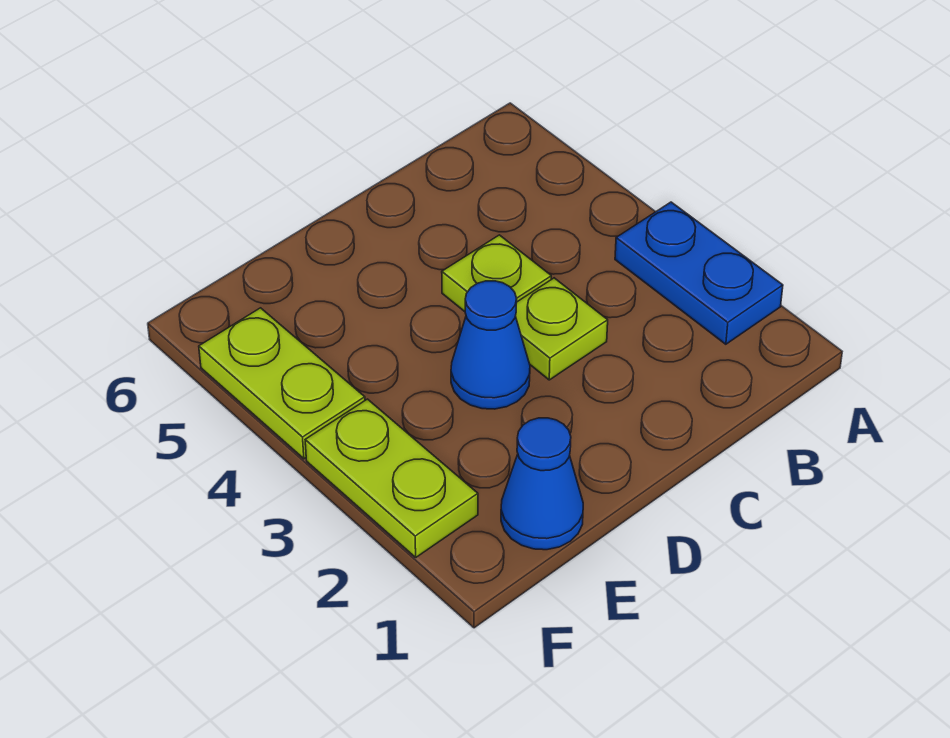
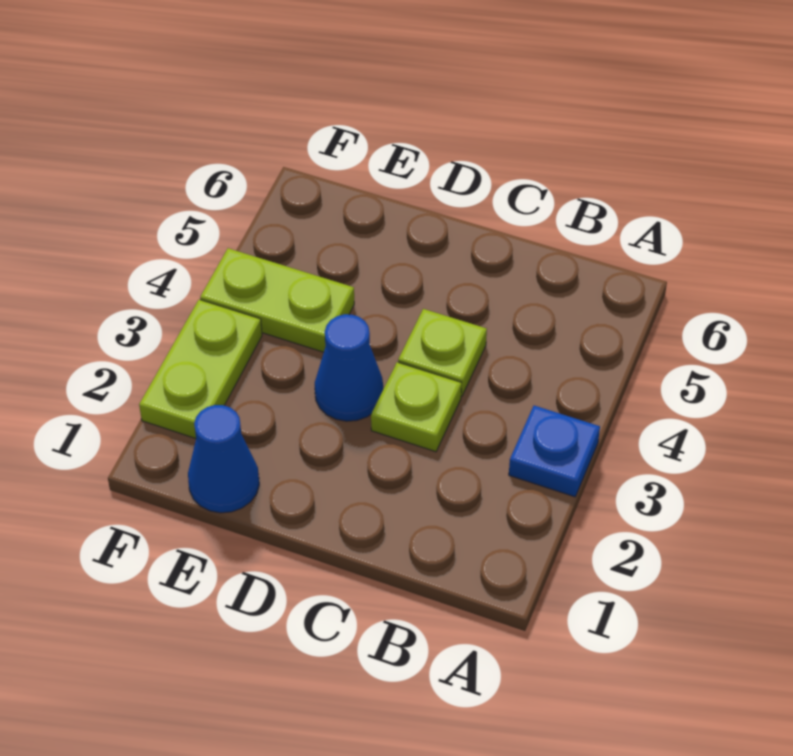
blue plate A2:A3 level 1 -> blue plate A3 level 1
lime plate F4:F5 level 1 -> lime plate E4:F4 level 1

